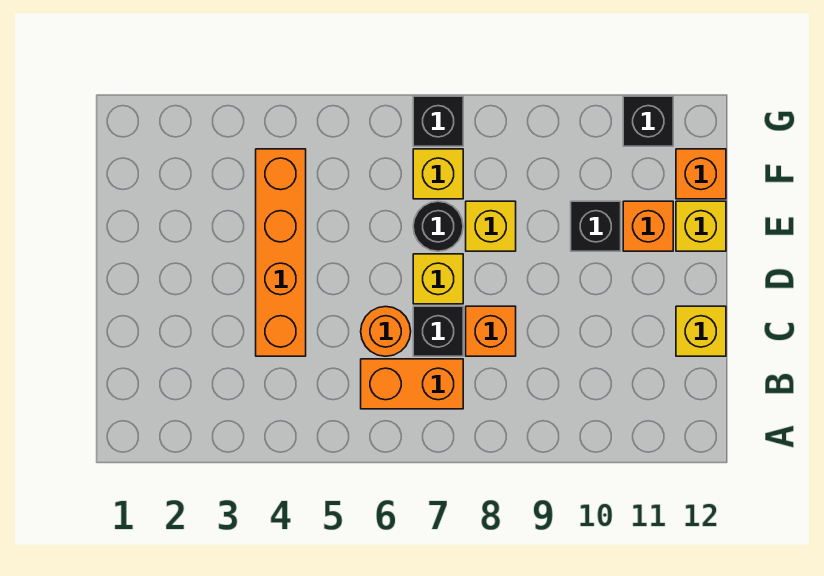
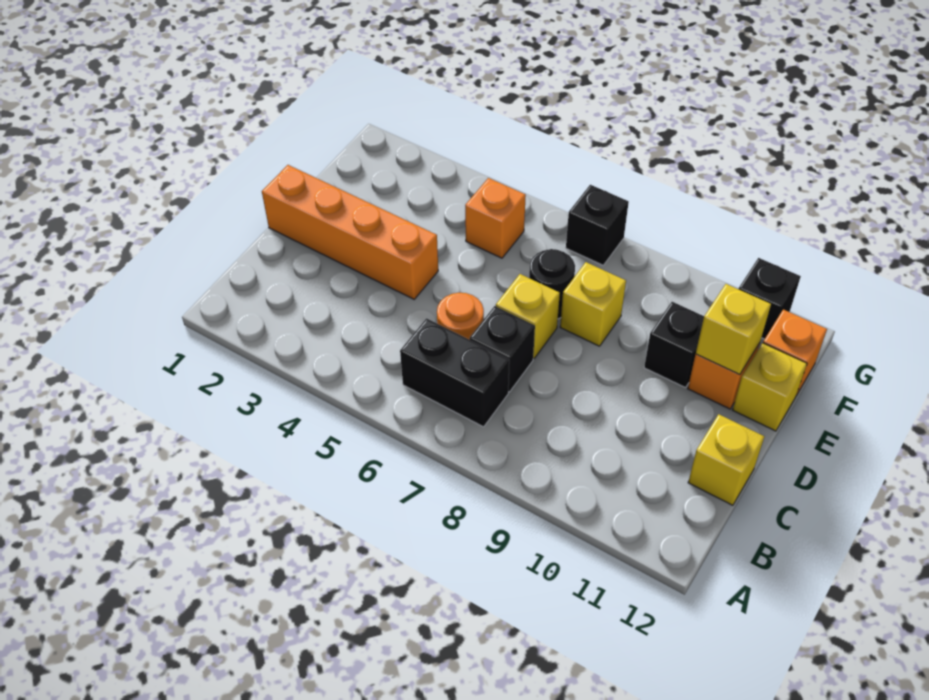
orange brick B6:B7 level 1 -> black brick B6:B7 level 1
orange brick C4:F4 level 1 -> orange brick D1:D4 level 1
orange brick C8 level 1 -> orange brick F5 level 1
yellow brick F7 level 1 -> yellow brick E11 level 2

